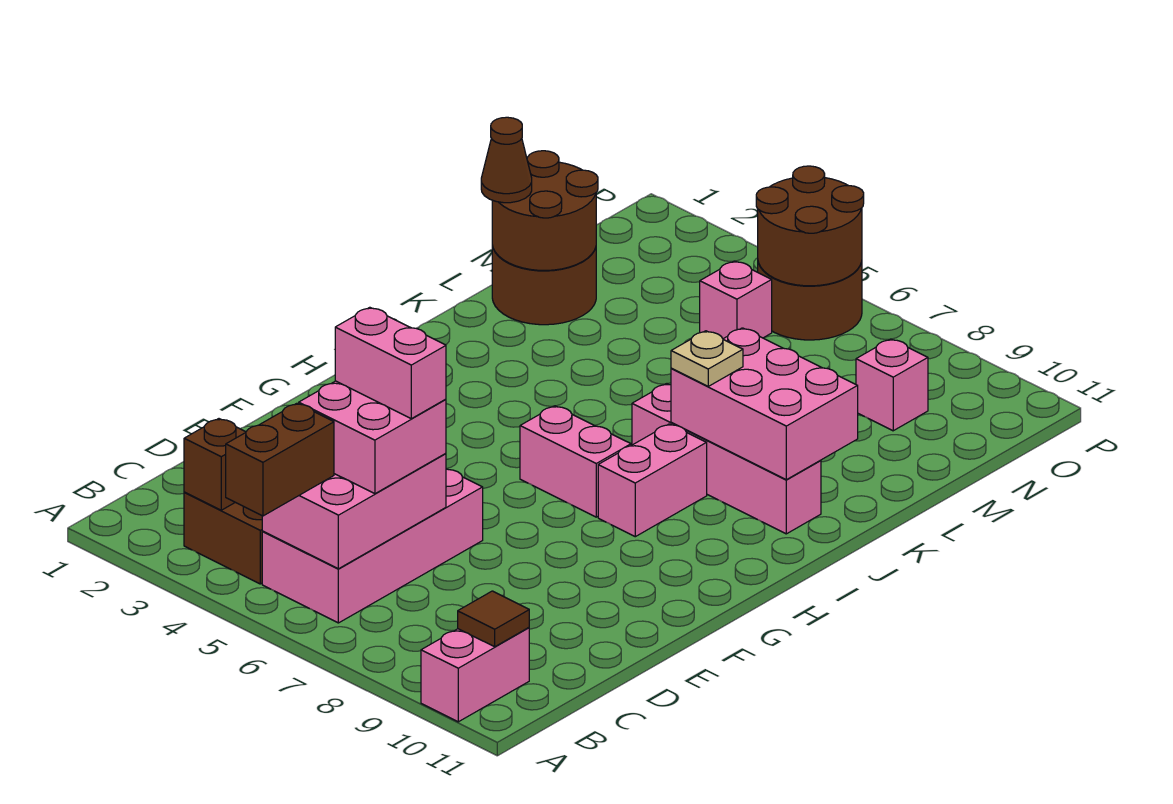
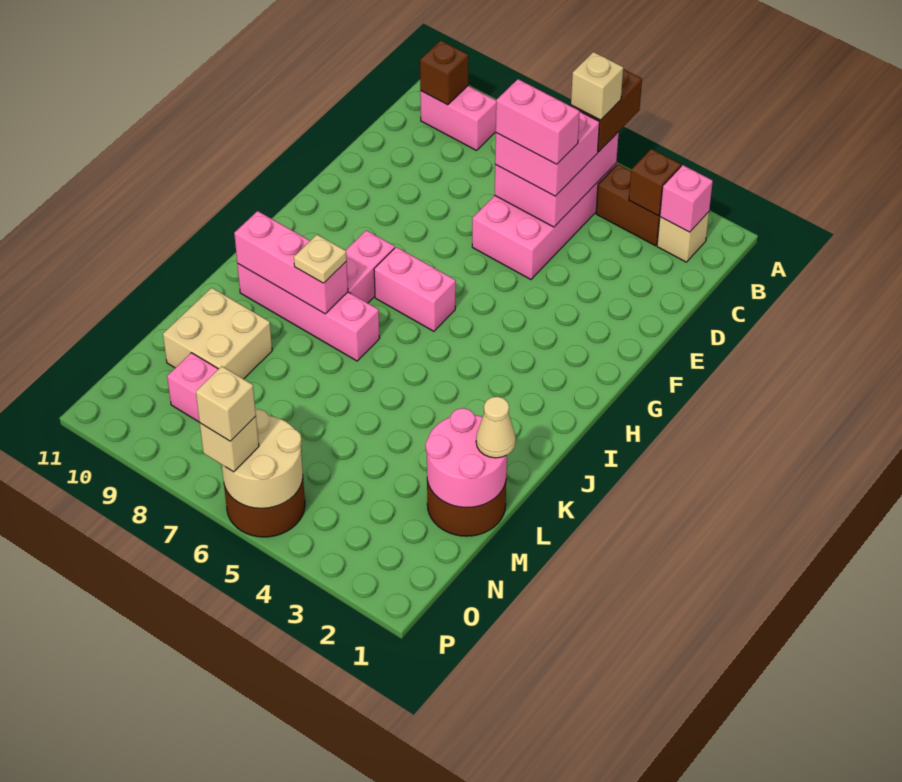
pink brick A10:B10 level 1 -> pink brick B9:B10 level 1
none -> tan brick B2 level 1
none -> tan brick B5 level 4
brown tile B10 level 2 -> brown brick B10 level 2
pink brick J8:K10 level 2 -> pink brick J8:J10 level 2
brown round brick L1:M2 level 2 -> pink round brick L1:M2 level 2
brown cone L1 level 3 -> tan cone L1 level 3
none -> tan brick L9:M10 level 1
pink brick N5 level 1 -> pink brick B2 level 2
brown round brick O5:P6 level 2 -> tan round brick O5:P6 level 2
none -> tan brick P6 level 3
none -> tan brick P6 level 4

